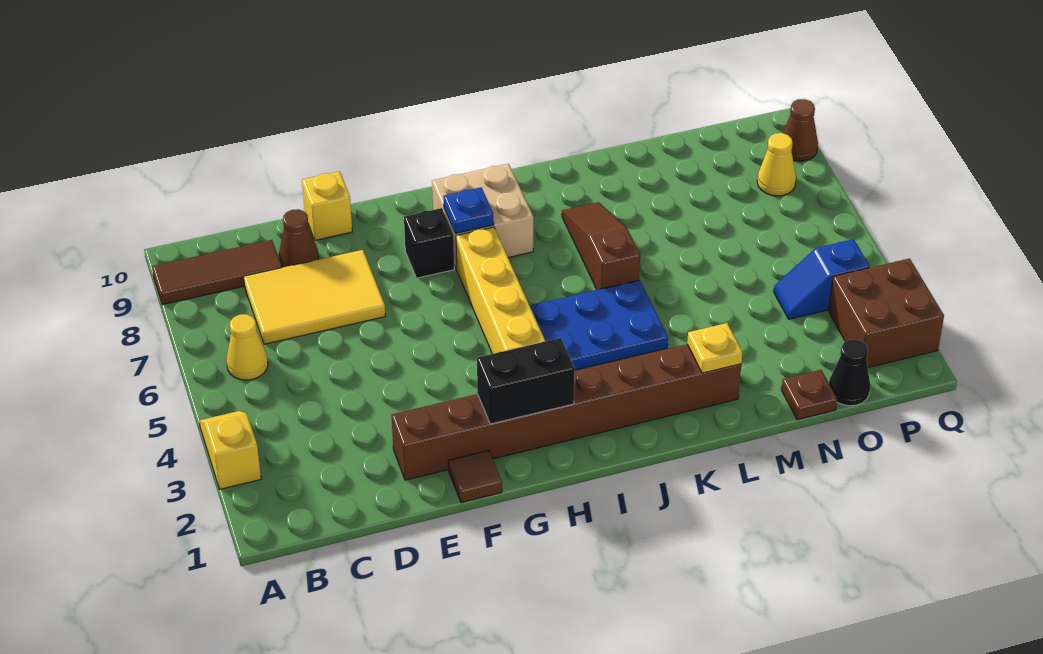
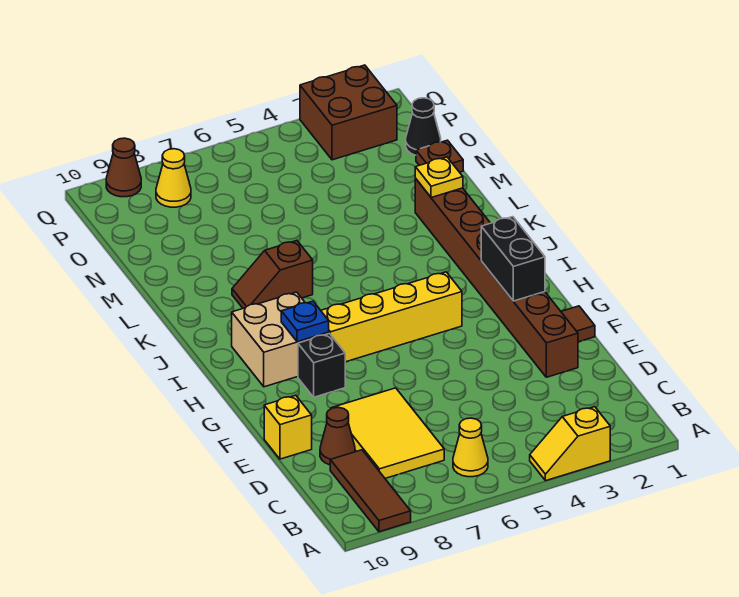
blue plate I4:K5 level 1 -> none
brown slope K6:K8 level 1 top 6 -> brown slope K7:K8 level 1 top 7
blue slope O4:P4 level 1 top P -> none

